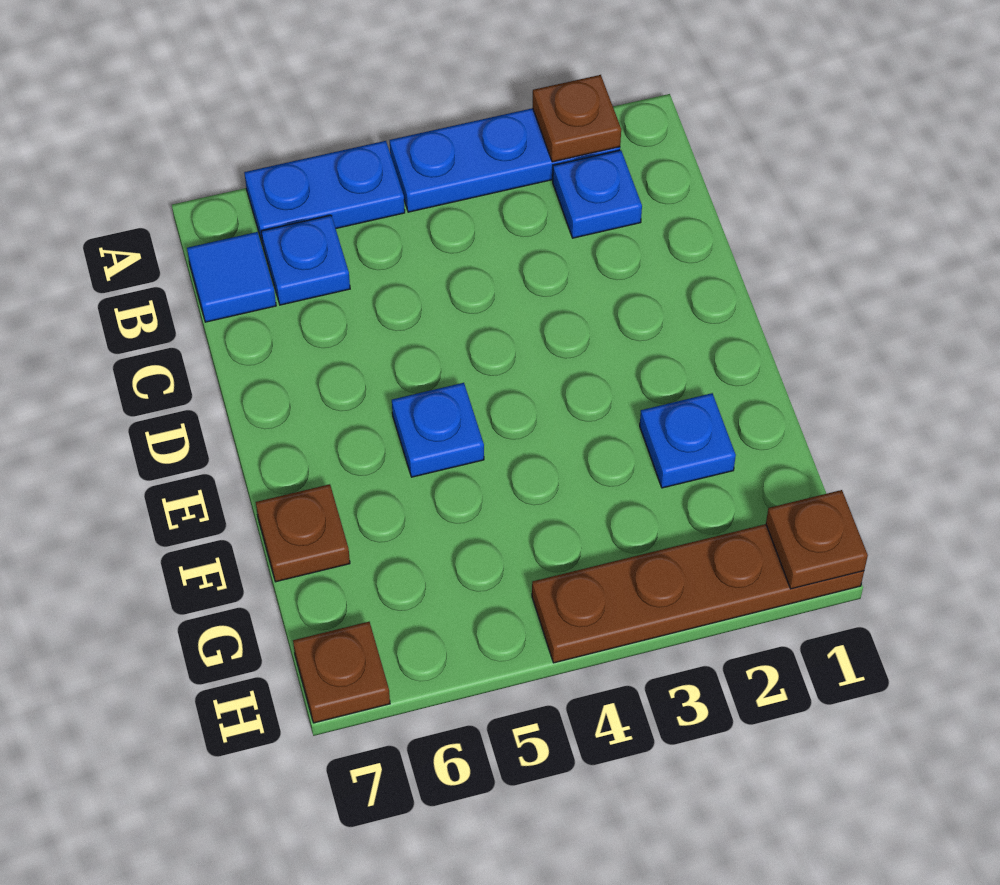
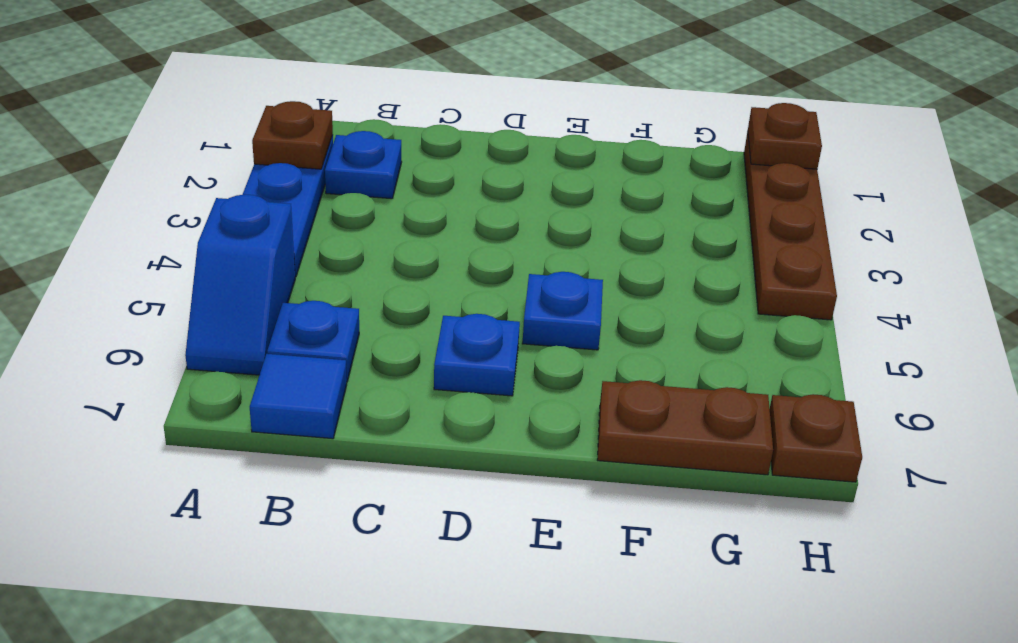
blue plate A5:A6 level 1 -> blue slope A5:A6 level 1 top 5
blue plate F2 level 1 -> blue plate D6 level 1
brown plate F7 level 1 -> brown plate F7:G7 level 1

